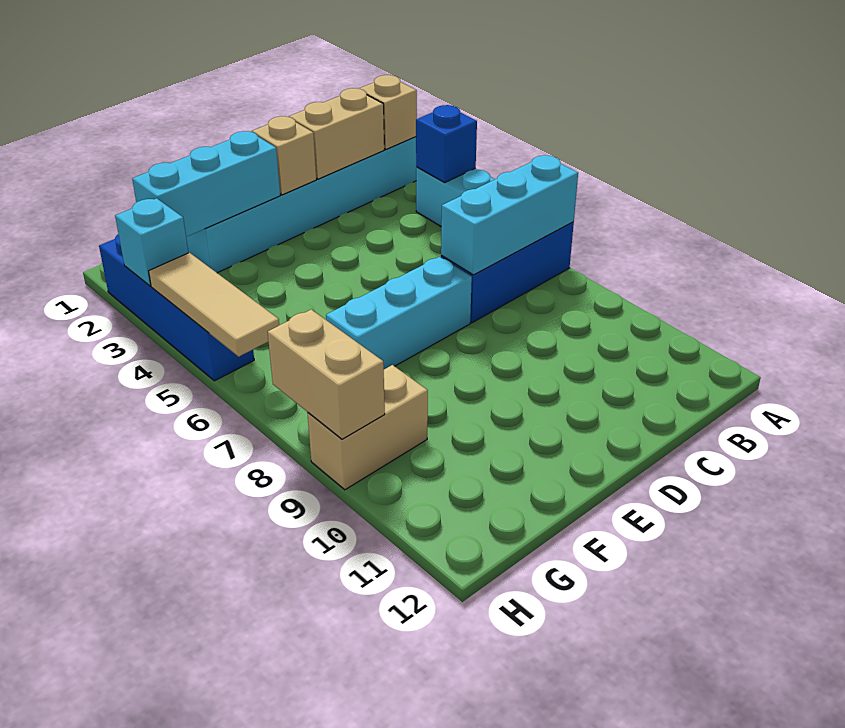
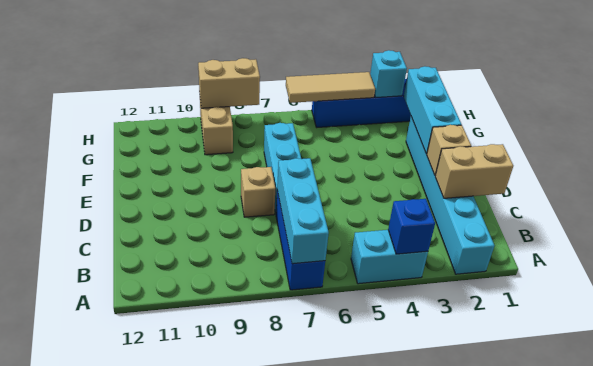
tan brick A2 level 2 -> tan brick D8 level 1
tan brick B2:C2 level 2 -> tan brick C1:C2 level 2

